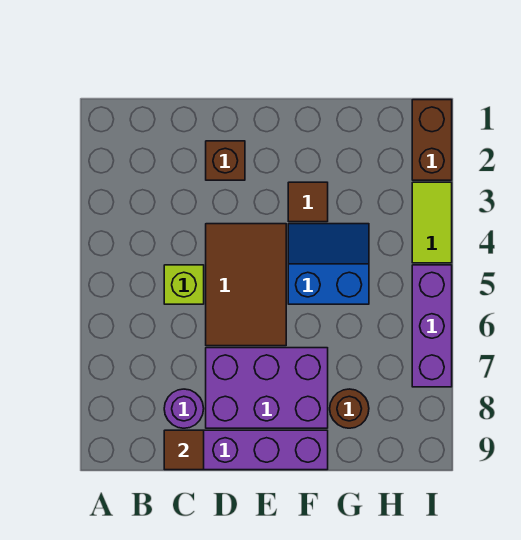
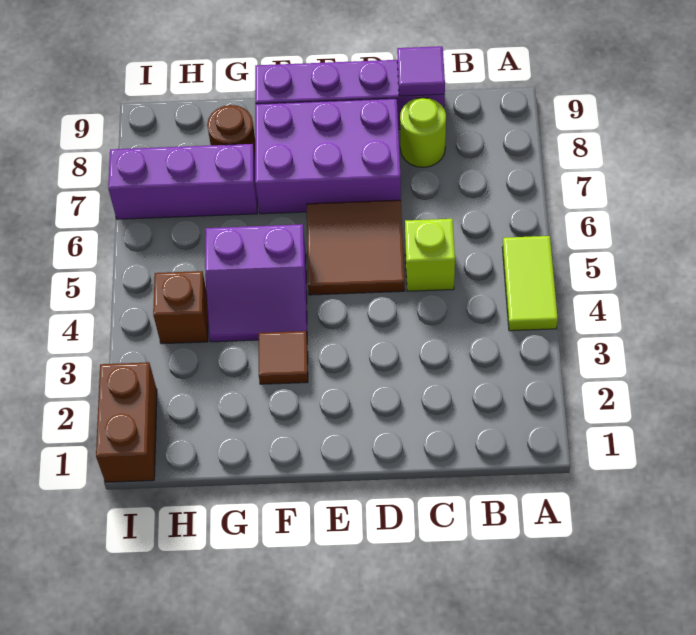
purple round brick C8 level 1 -> lime round brick C8 level 1
brown tile C9 level 2 -> purple tile C9 level 2
brown brick D2 level 1 -> brown brick H4 level 1
brown tile D4:E6 level 1 -> brown tile D5:E6 level 1
blue slope F4:G5 level 1 top 5 -> purple slope F4:G5 level 1 top 5
lime tile I3:I4 level 1 -> lime tile A4:A5 level 1
purple brick I5:I7 level 1 -> purple brick G7:I7 level 1

